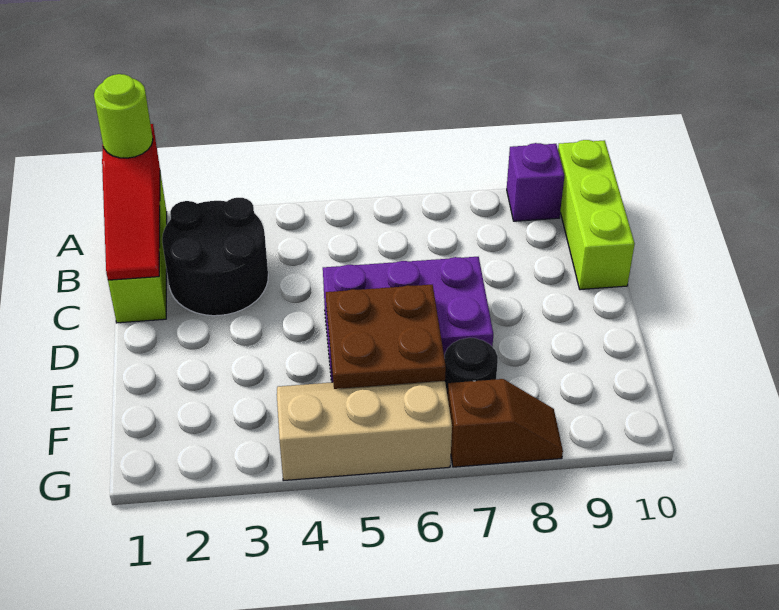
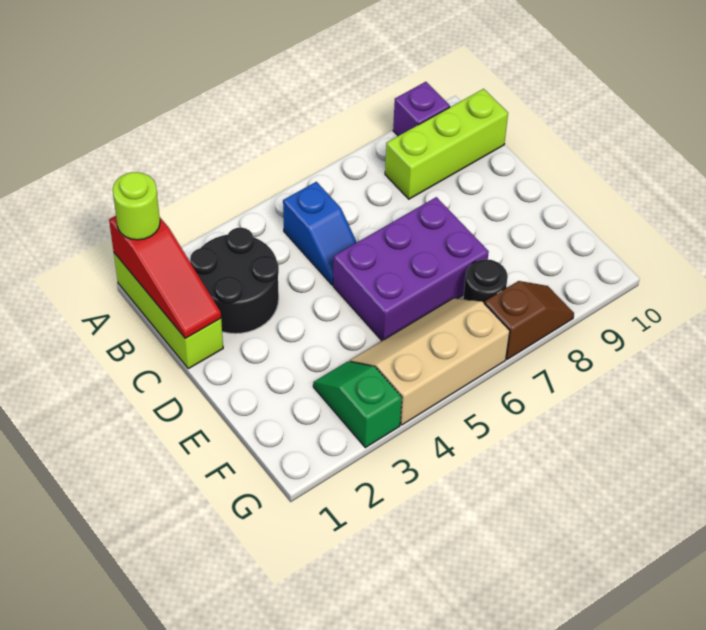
lime brick A10:C10 level 1 -> lime brick B8:B10 level 1
none -> blue slope B5:C5 level 1 top B
brown plate E5:F6 level 2 -> none
none -> green slope F3:G3 level 1 top G

